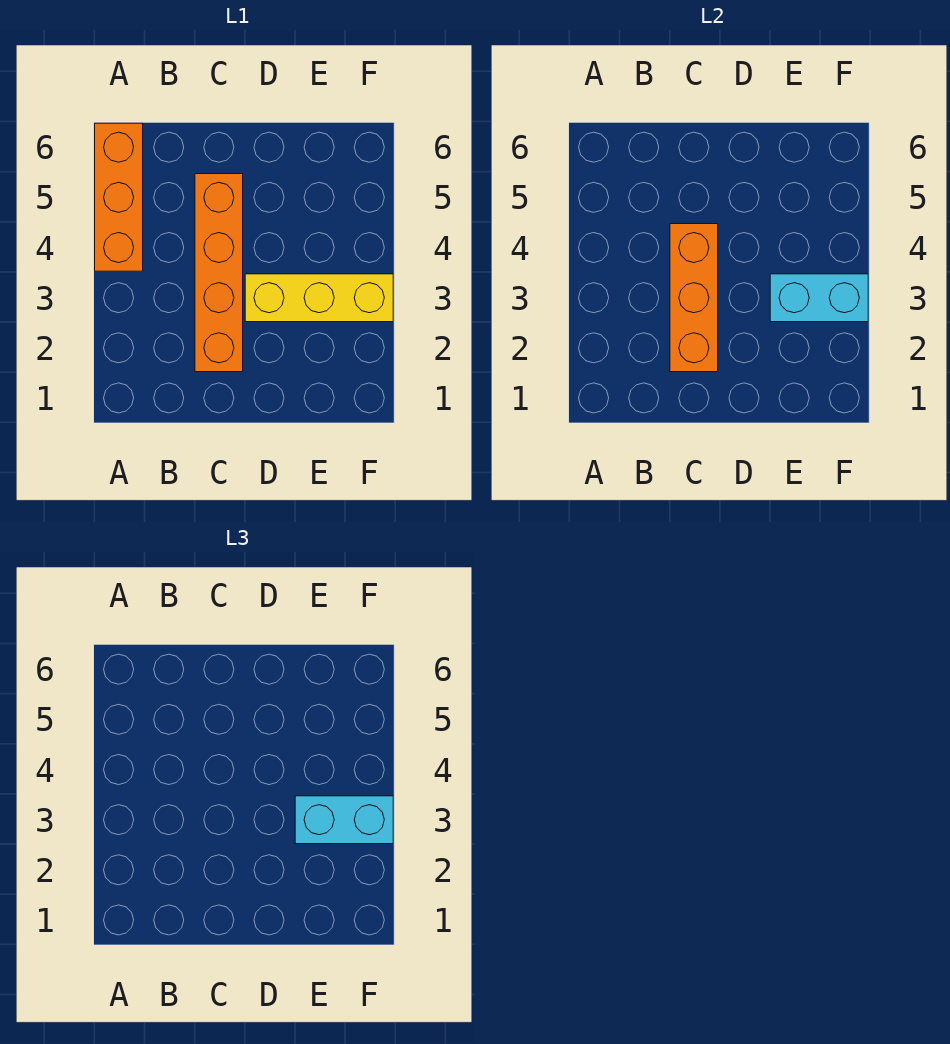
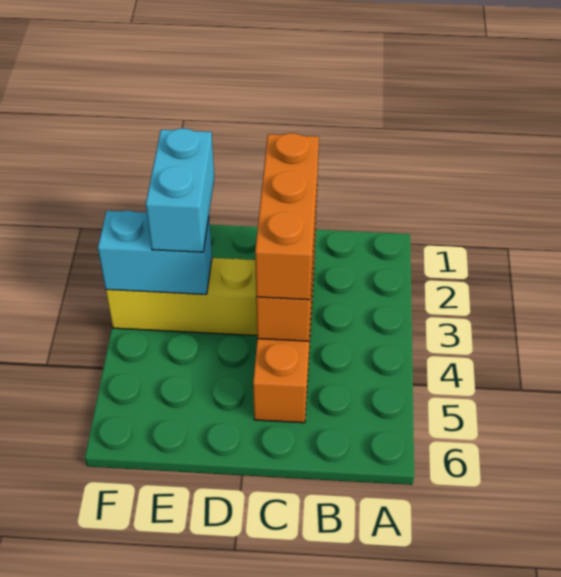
orange brick A4:A6 level 1 -> orange brick C2:C4 level 3
cyan brick E3:F3 level 3 -> cyan brick E2:E3 level 3

